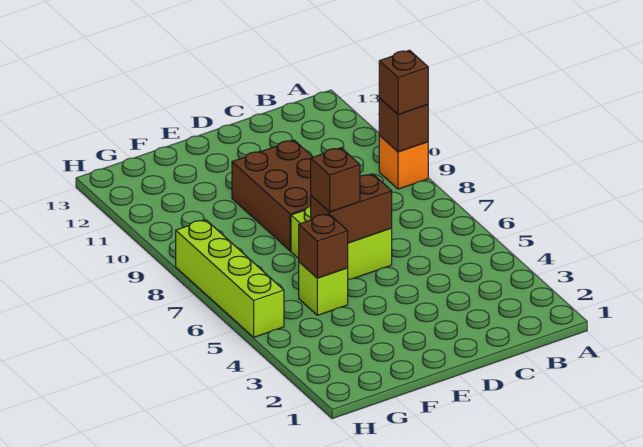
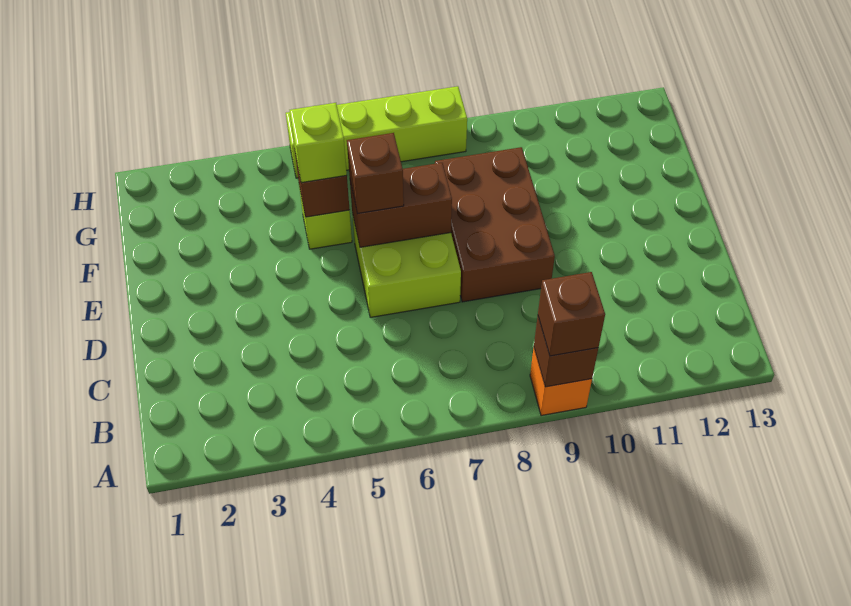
brown brick D6:E6 level 2 -> brown brick E6:E7 level 2
brown brick D8:E10 level 1 -> brown brick D8:F9 level 1
none -> lime brick F5 level 3

